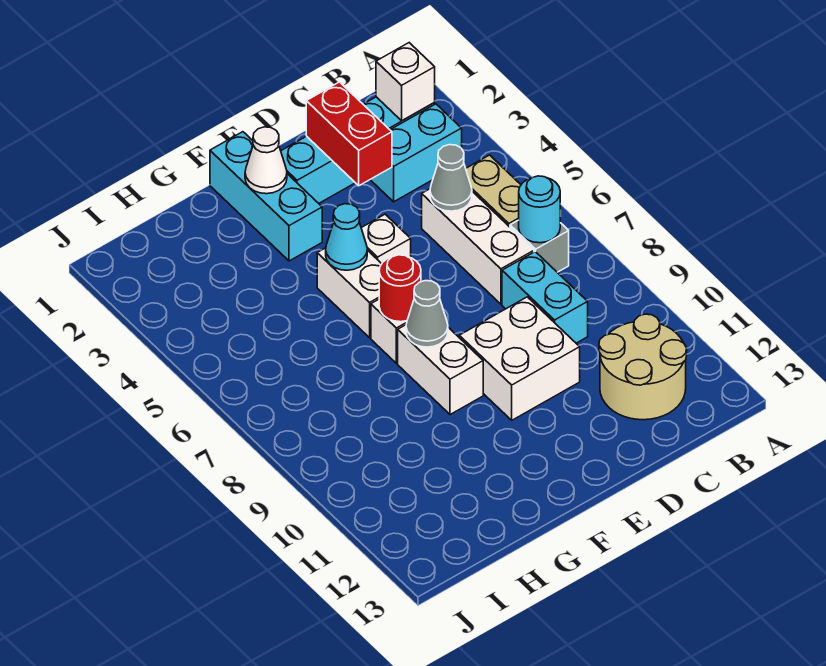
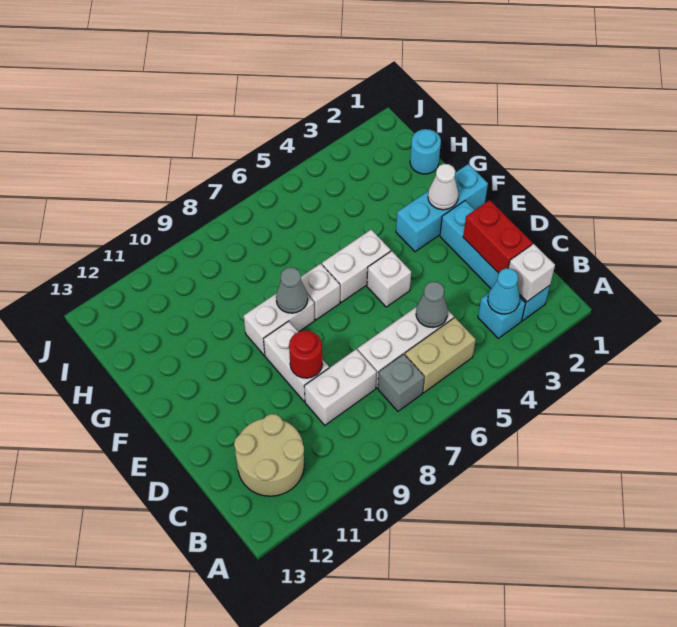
cyan brick B3:C3 level 1 -> cyan brick B3 level 1
cyan round brick B7 level 2 -> cyan round brick H1 level 1
cyan brick C8:C9 level 1 -> white brick C8:C9 level 1
red brick D2:D3 level 2 -> red brick C2:D2 level 2
white brick D9:E10 level 1 -> white brick D9:E9 level 1
cyan cone F5 level 2 -> cyan cone B3 level 2
red round brick F7 level 2 -> red round brick D9 level 2

